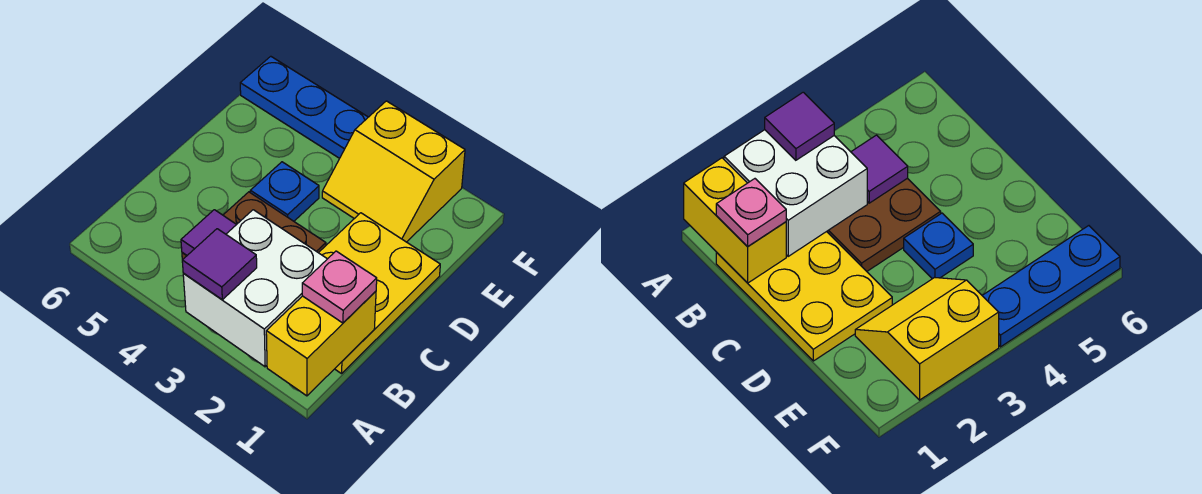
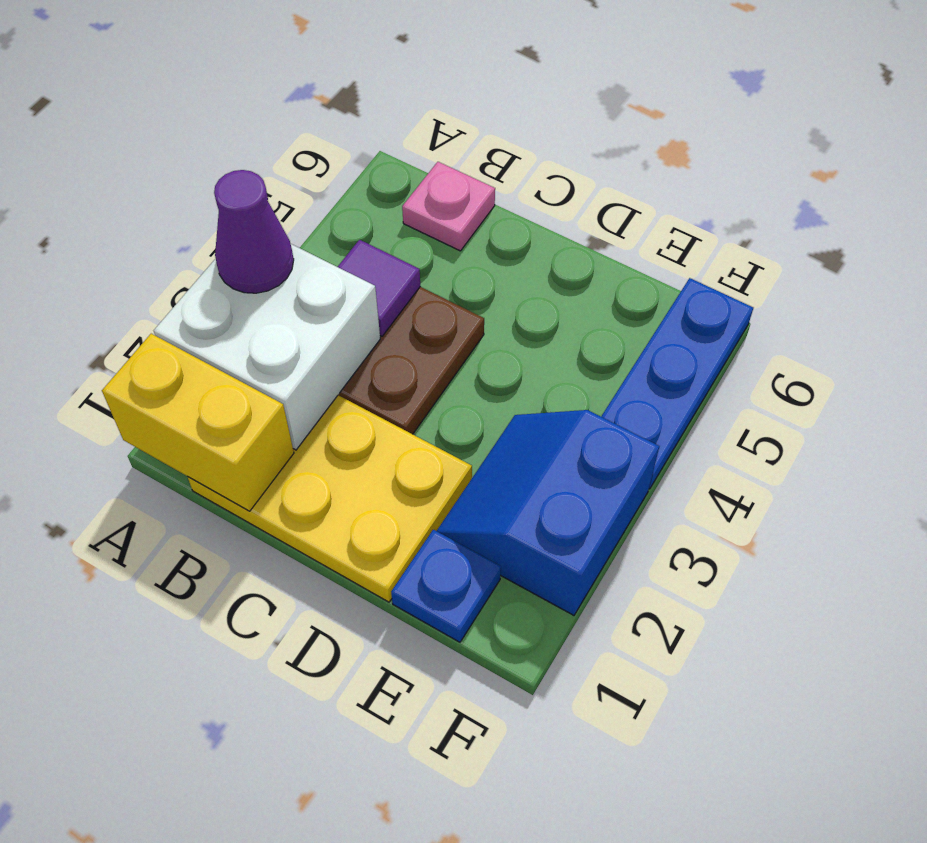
purple tile A3 level 3 -> purple cone A3 level 3
pink plate B1 level 3 -> pink plate B6 level 1
blue plate D4 level 1 -> blue plate E1 level 1
yellow slope E2:F3 level 1 top F -> blue slope E2:F3 level 1 top F

